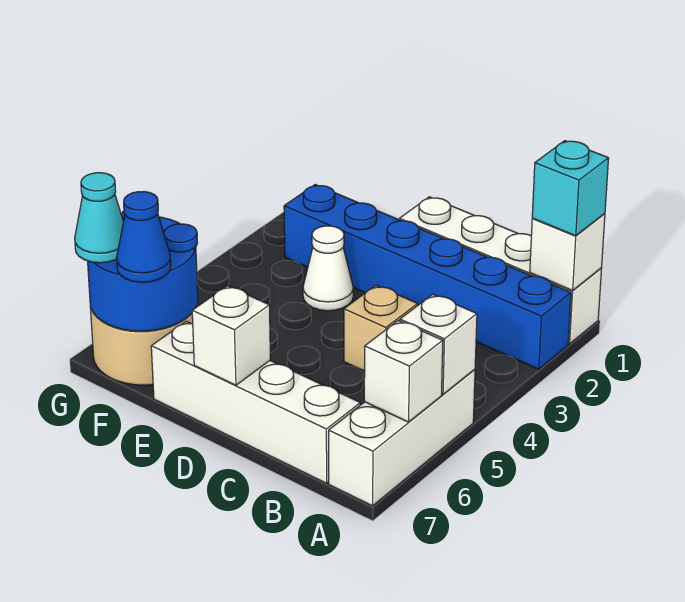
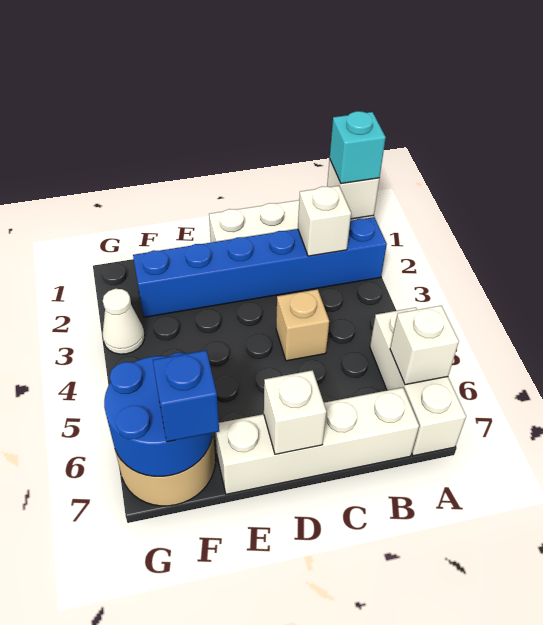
white brick A5 level 2 -> white brick B2 level 2
white cone E3 level 1 -> white cone G3 level 1
blue cone F7 level 3 -> blue brick F7 level 3
cyan cone G7 level 3 -> none

